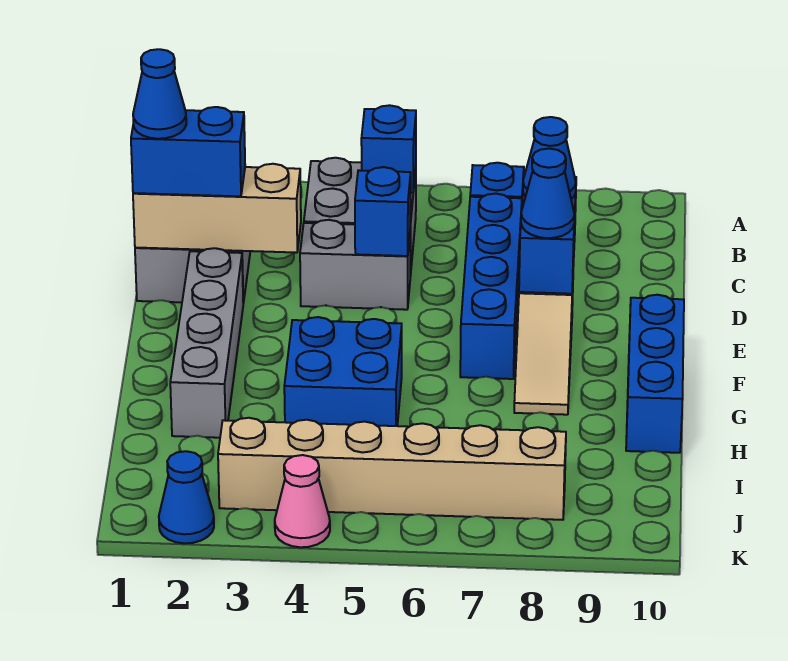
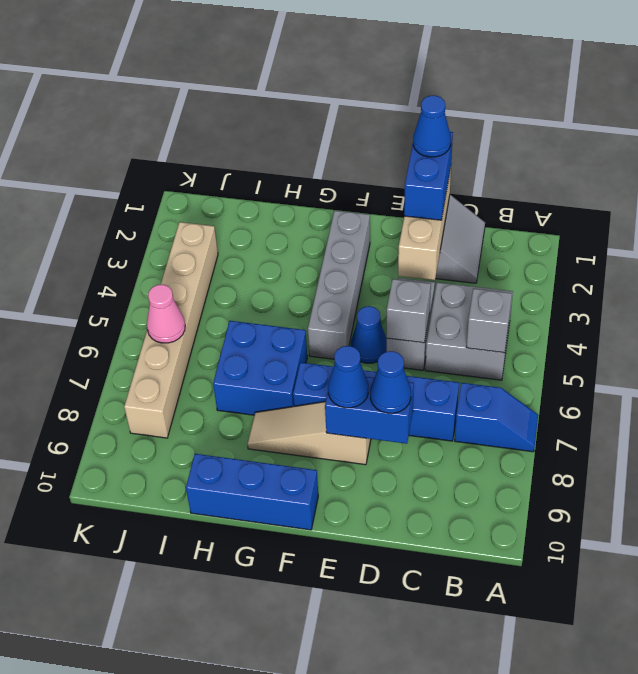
blue brick B5 level 2 -> grey brick B5 level 2
blue brick D5 level 2 -> grey brick D5 level 2
grey brick E2:H2 level 1 -> grey brick F2:F5 level 1
blue brick G4:H5 level 1 -> blue brick G6:H7 level 1
blue cone K2 level 1 -> blue cone E5 level 1
pink cone K4 level 1 -> pink cone J6 level 2

